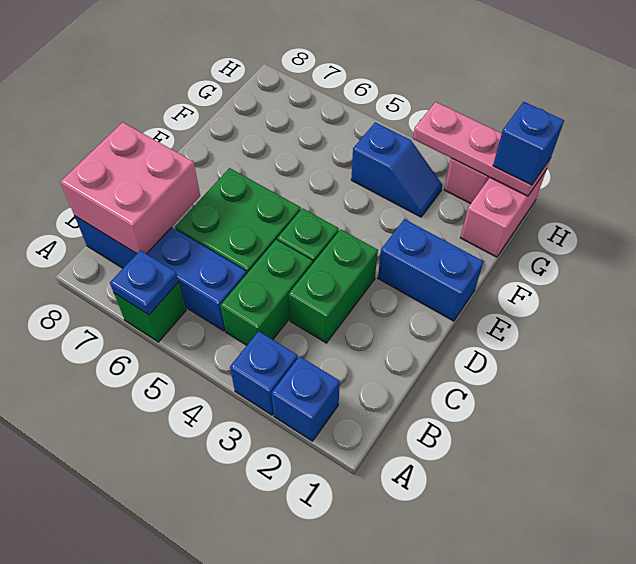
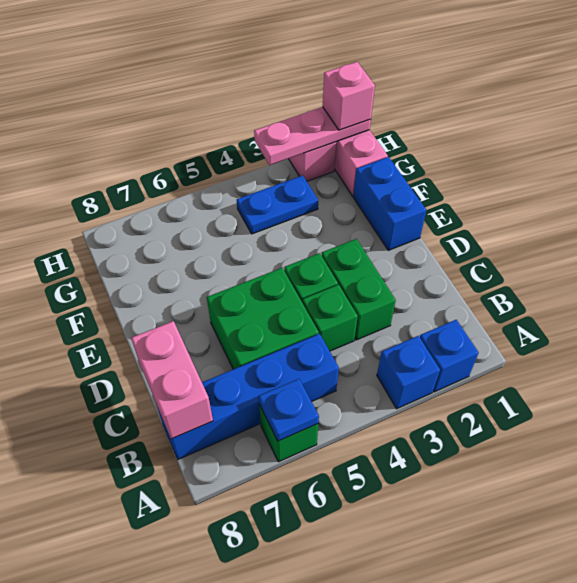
green brick B4:C4 level 1 -> green brick C4 level 1
pink brick B7:C8 level 2 -> pink brick B8:C8 level 2
blue brick E1:E2 level 1 -> blue brick E1:F1 level 1
blue slope G3:G4 level 1 top 4 -> blue plate G3:G4 level 1
blue brick H1 level 3 -> pink brick H1 level 3

